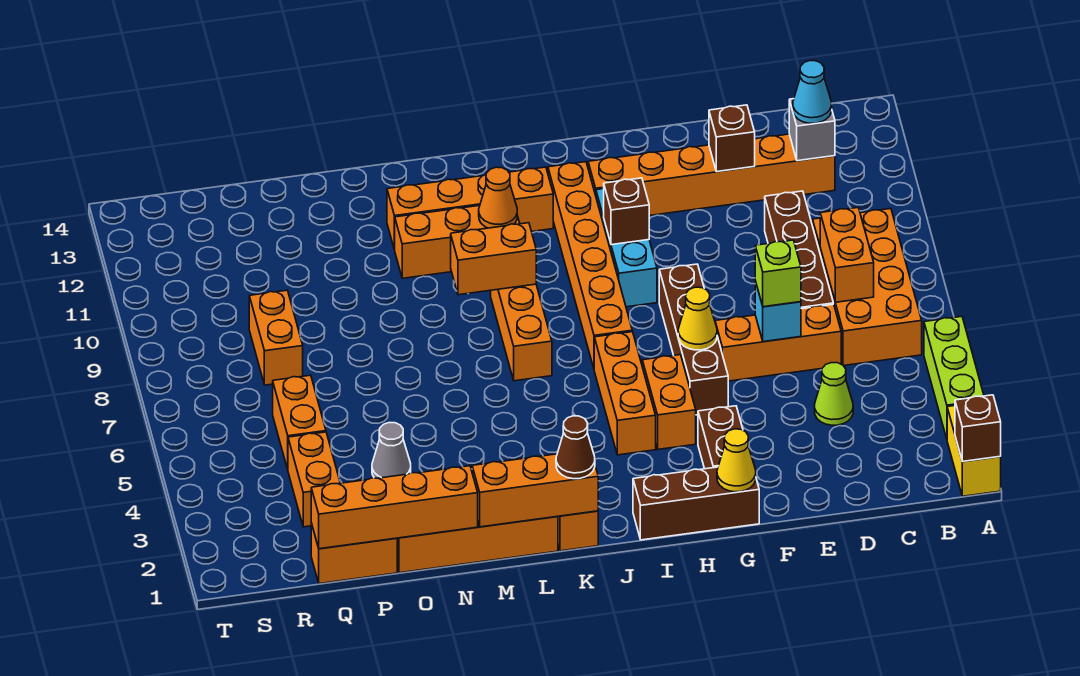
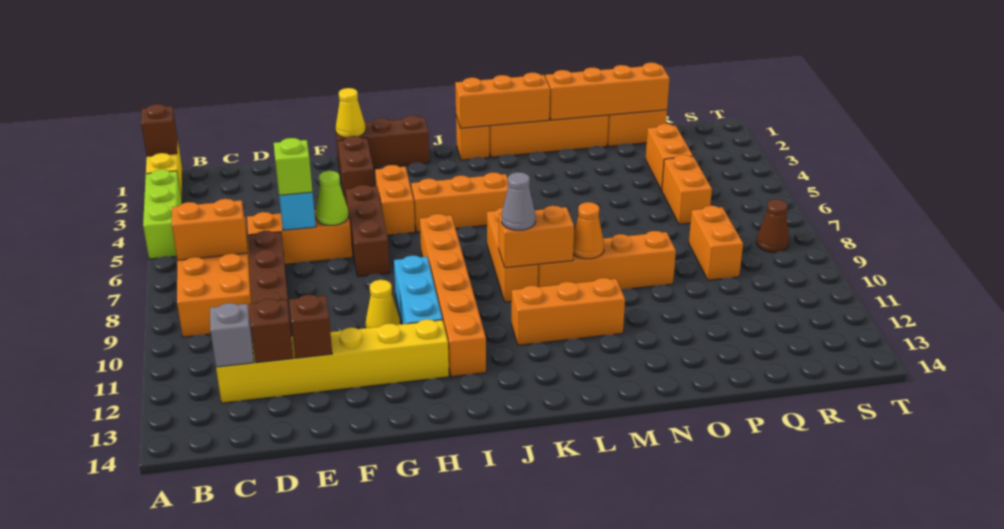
orange brick C7:C8 level 2 -> orange brick B7:C7 level 2
orange brick C12:H12 level 1 -> yellow brick C12:H12 level 1
cyan cone C12 level 3 -> none
lime cone D4 level 1 -> lime cone F6 level 2
brown brick G5:G8 level 1 -> brown brick G5:G7 level 1
yellow cone G6 level 2 -> yellow cone G10 level 1
brown brick H10 level 2 -> brown brick D12 level 2
orange brick I4:I6 level 1 -> orange brick I5:K5 level 1
orange brick J12:M12 level 1 -> orange brick L9:O9 level 1
brown cone K1 level 3 -> brown cone S8 level 1
orange cone K11 level 2 -> orange cone M9 level 2
grey cone O4 level 1 -> grey cone K9 level 3

